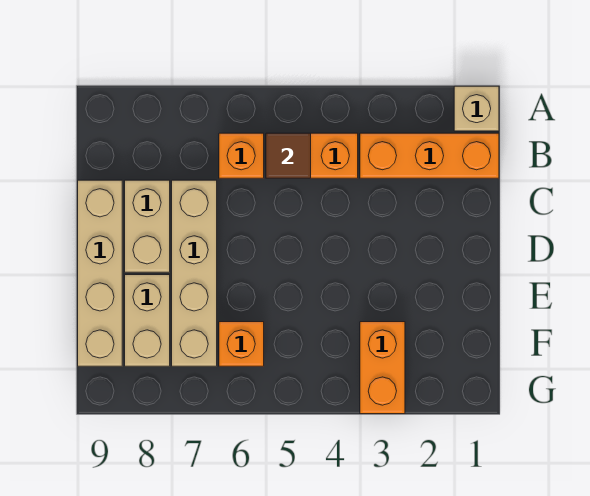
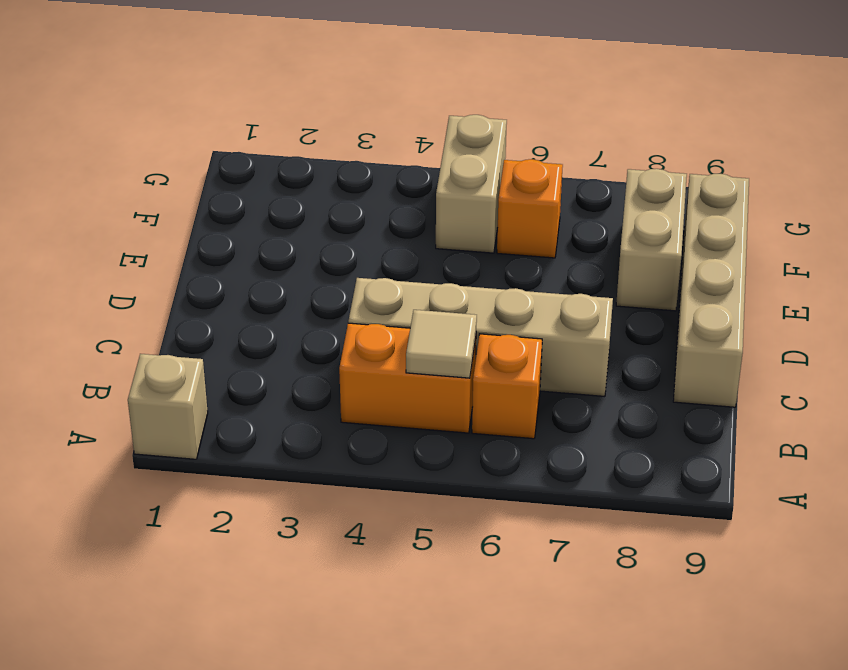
orange brick B1:B3 level 1 -> none
brown tile B5 level 2 -> tan tile B5 level 2
tan brick C7:F7 level 1 -> tan brick C4:C7 level 1
tan brick C8:D8 level 1 -> tan brick F5:G5 level 1
orange brick F3:G3 level 1 -> none

